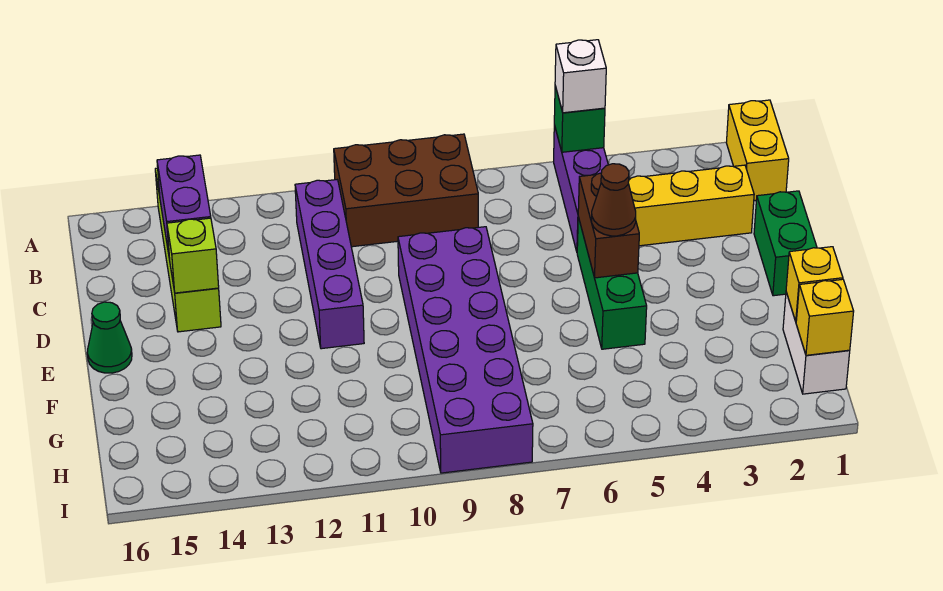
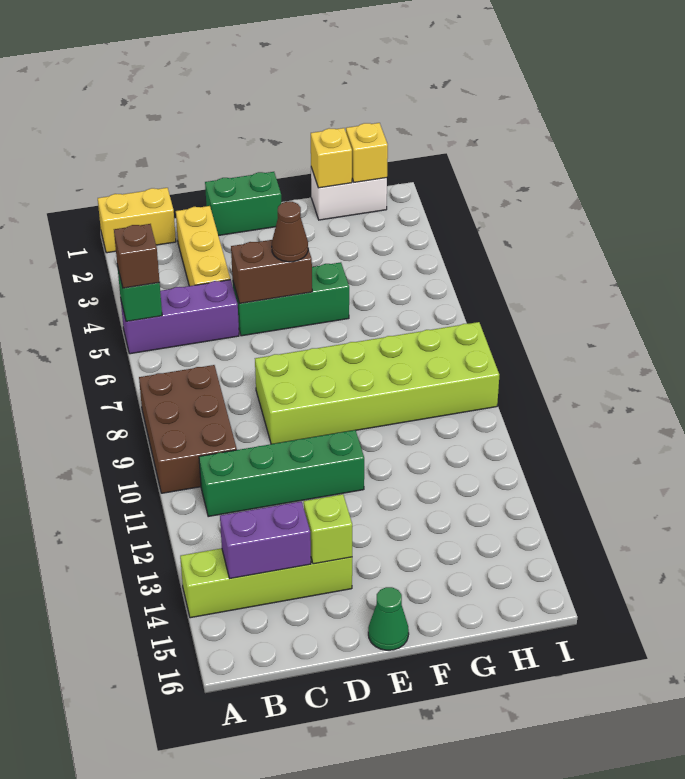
white brick A5 level 3 -> brown brick A5 level 3
purple brick B11:E11 level 1 -> green brick B11:E11 level 1
purple brick D8:I9 level 1 -> lime brick D8:I9 level 1

